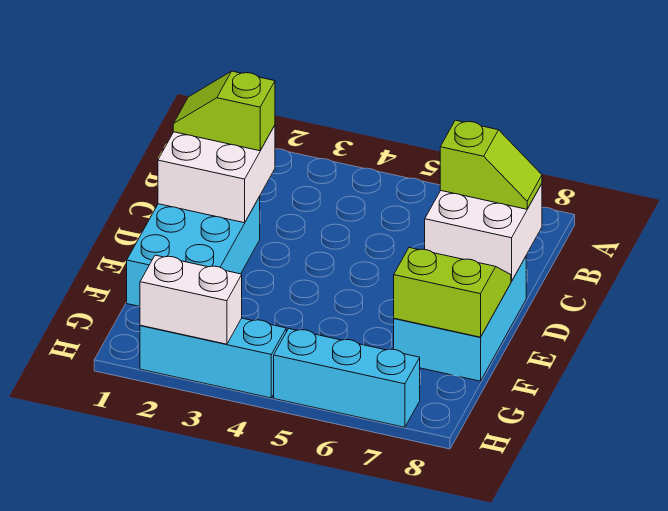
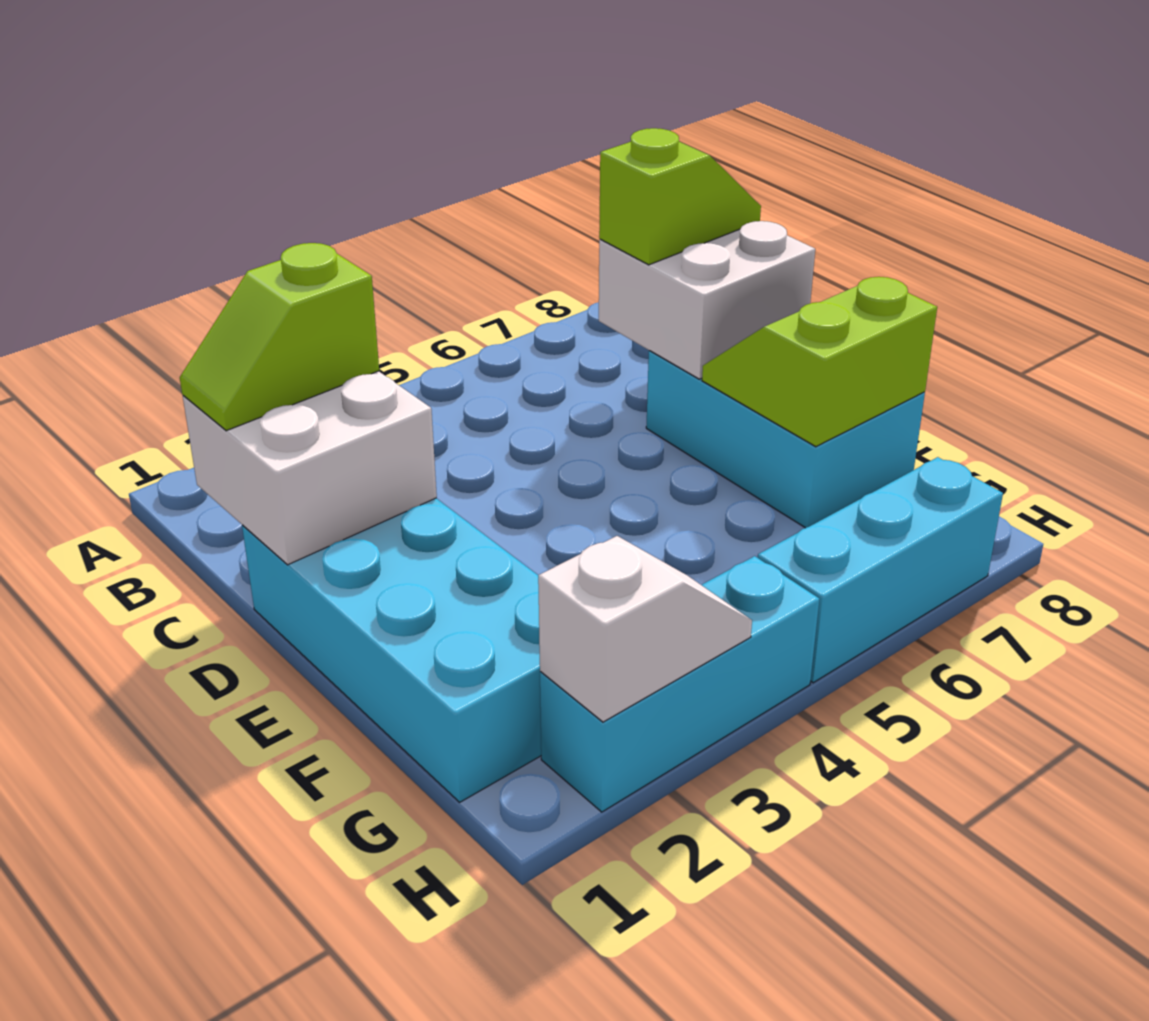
cyan brick D1:F2 level 1 -> cyan brick D1:G2 level 1
white brick H2:H3 level 2 -> white slope H2:H3 level 2 top 2

